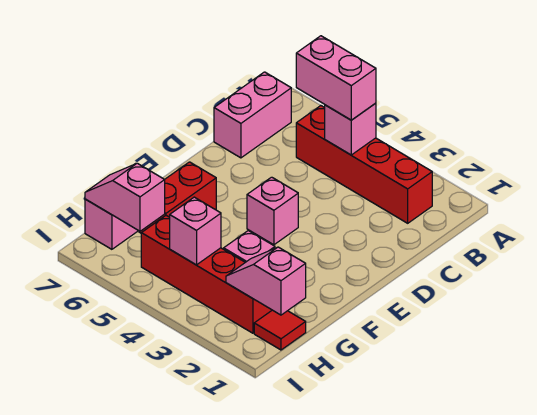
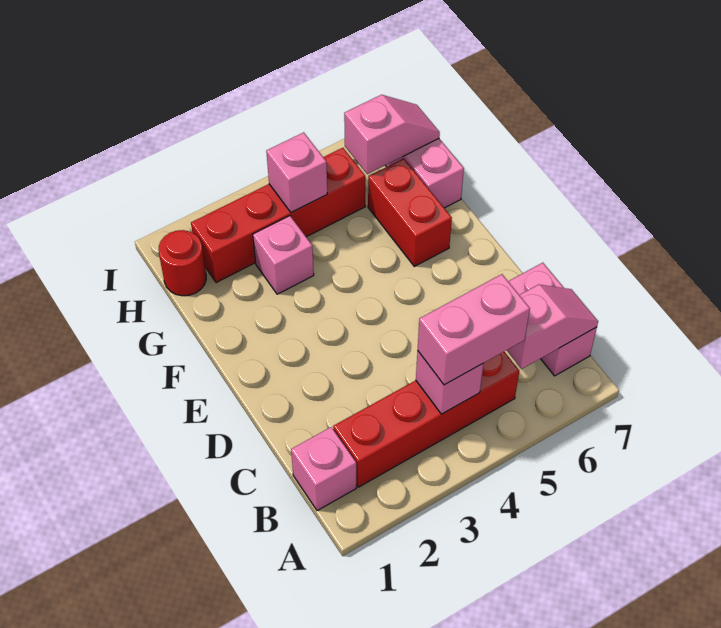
pink brick E4 level 1 -> pink brick B1 level 1
red tile H1 level 1 -> red round brick H1 level 1
pink slope H1:H2 level 2 top 1 -> pink slope B6:B7 level 2 top 6

